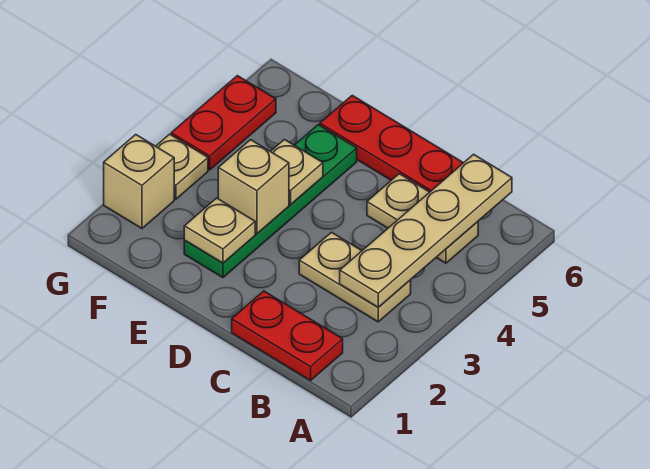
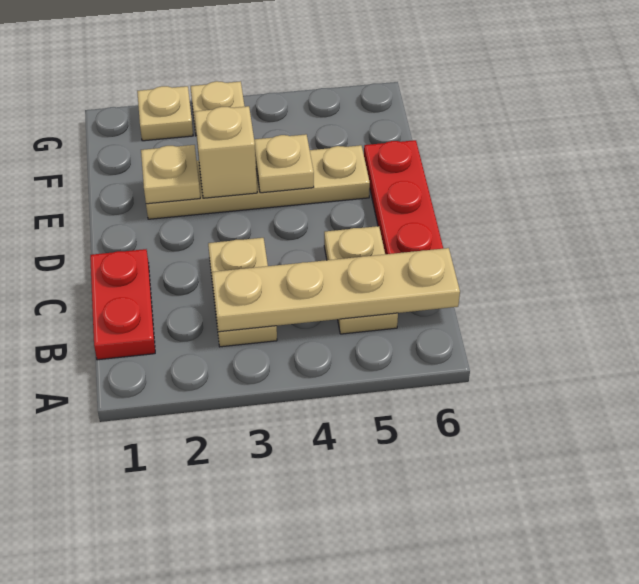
green plate E2:E5 level 1 -> tan plate E2:E5 level 1
tan brick G2 level 1 -> tan plate G2 level 1
red plate G4:G5 level 1 -> none

